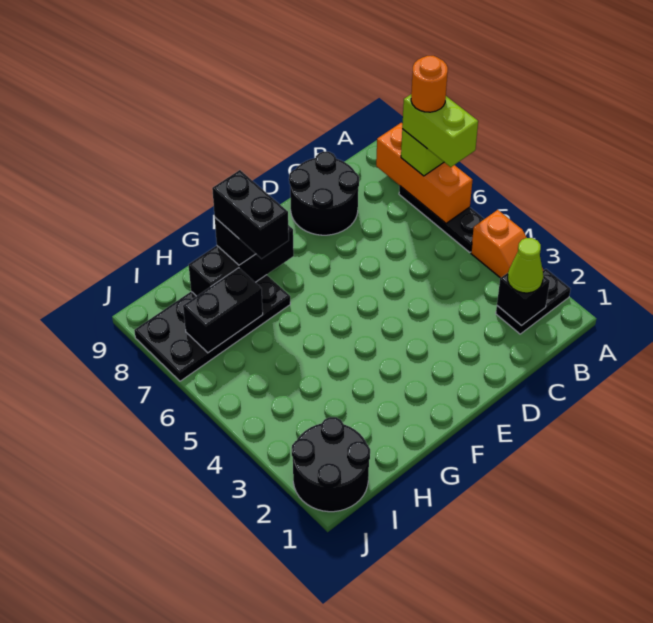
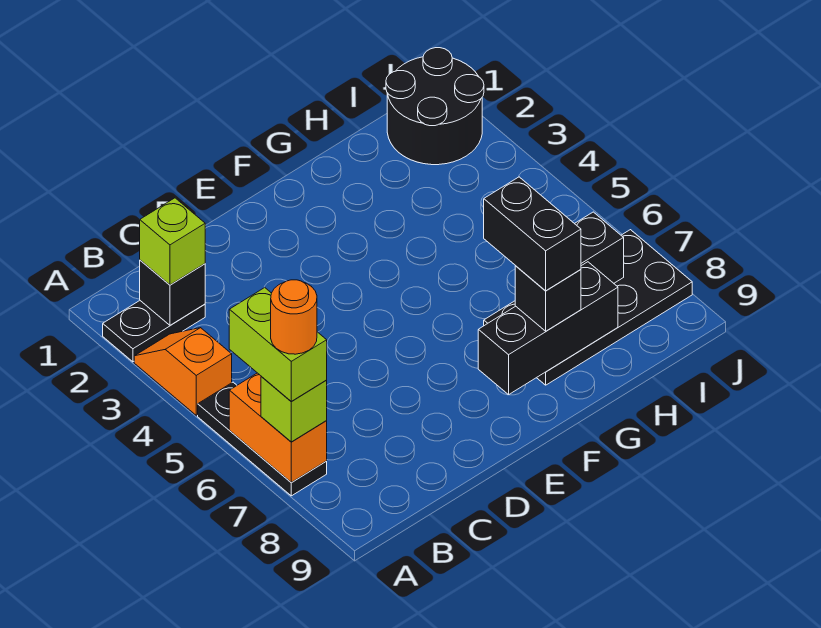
orange brick A6:A8 level 2 -> orange brick A6:A7 level 2
lime cone B2 level 3 -> lime brick B2 level 3
black round brick C8:D9 level 1 -> none

